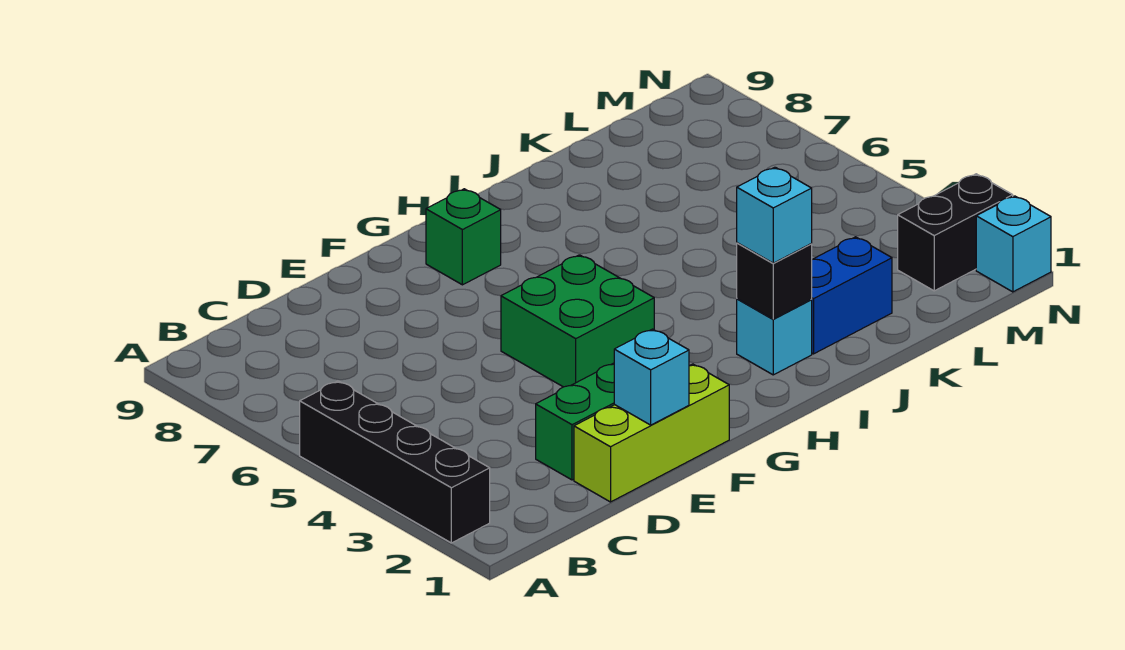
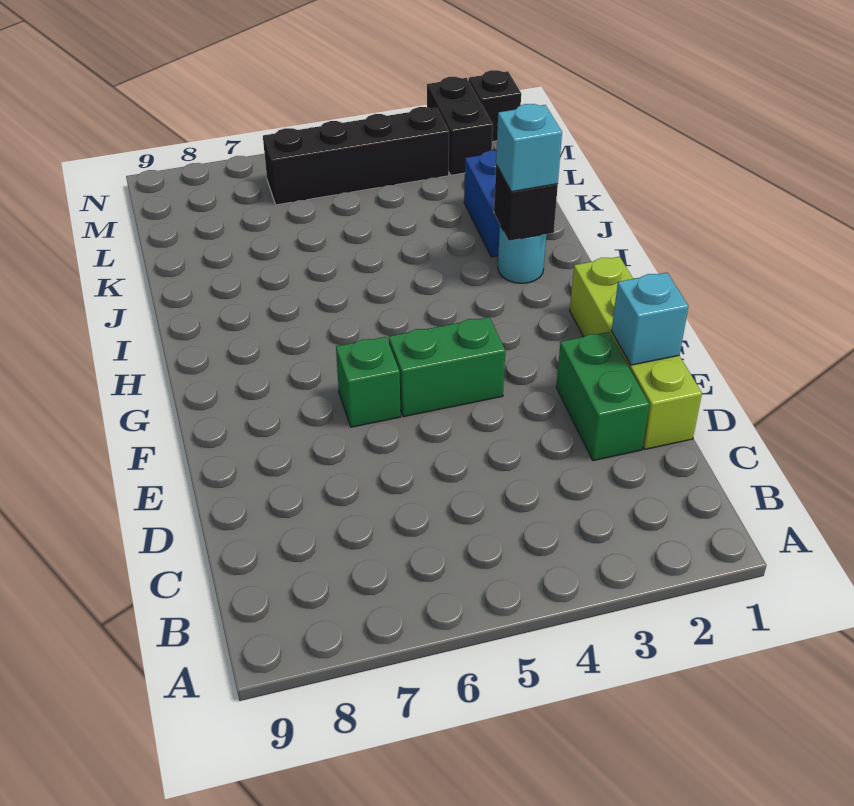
black brick A2:A5 level 1 -> black brick M3:M6 level 1
lime brick D1:F1 level 1 -> lime brick D1:G1 level 1
green brick F4:G5 level 1 -> green brick F4:F5 level 1
green brick G8 level 1 -> green brick F6 level 1
cyan brick I2 level 1 -> cyan round brick I2 level 1
cyan brick N1 level 1 -> black brick N1 level 1

